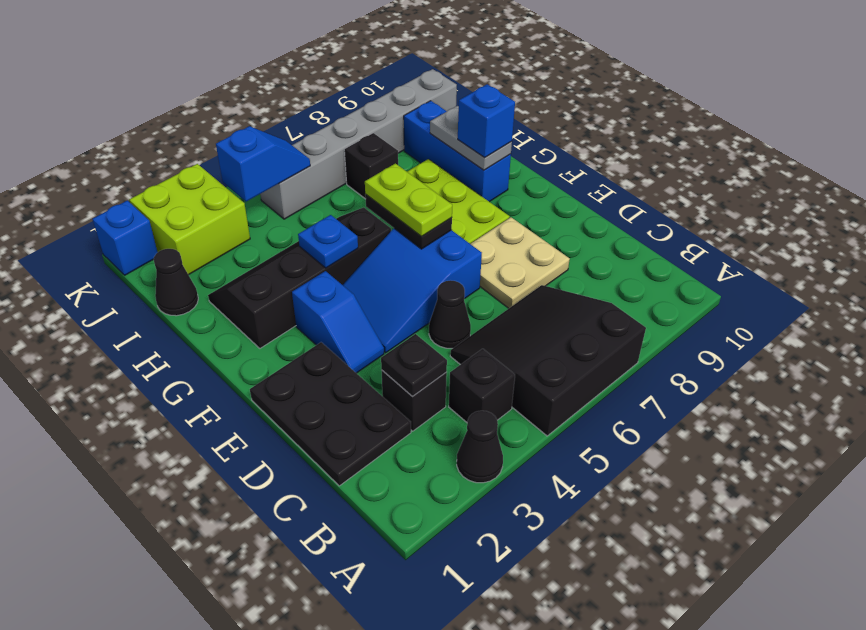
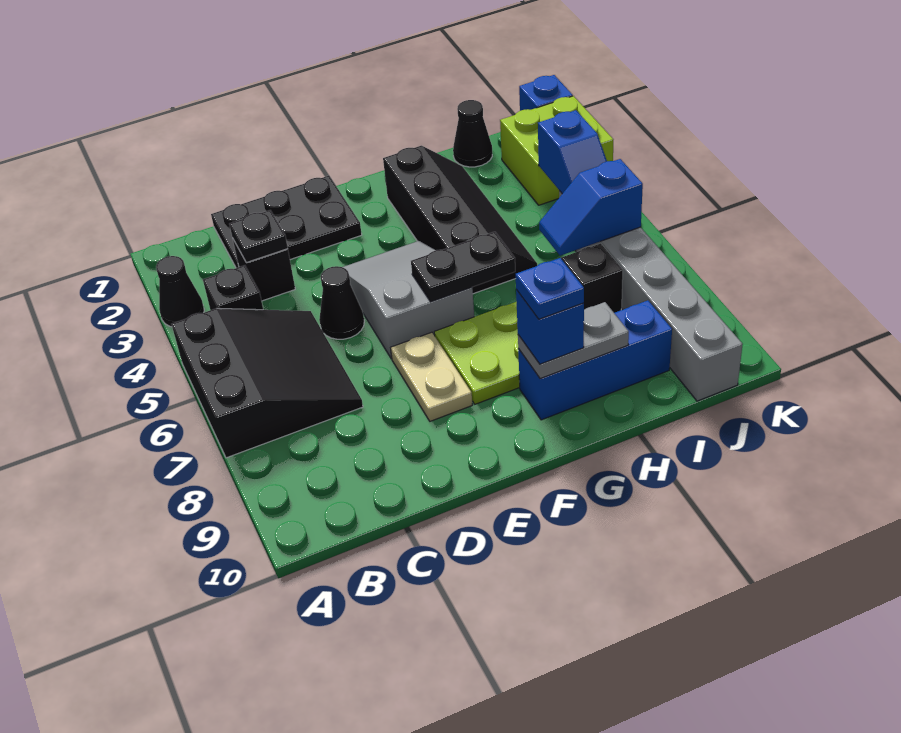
tan plate D7:E8 level 1 -> tan plate E7:E8 level 1
blue slope E3:F3 level 1 top F -> blue slope I6:J6 level 2 top J
blue slope E4:F6 level 1 top 6 -> grey slope E4:F6 level 1 top 6
lime plate F6:G6 level 3 -> none
blue plate G4 level 2 -> blue plate G9 level 4

